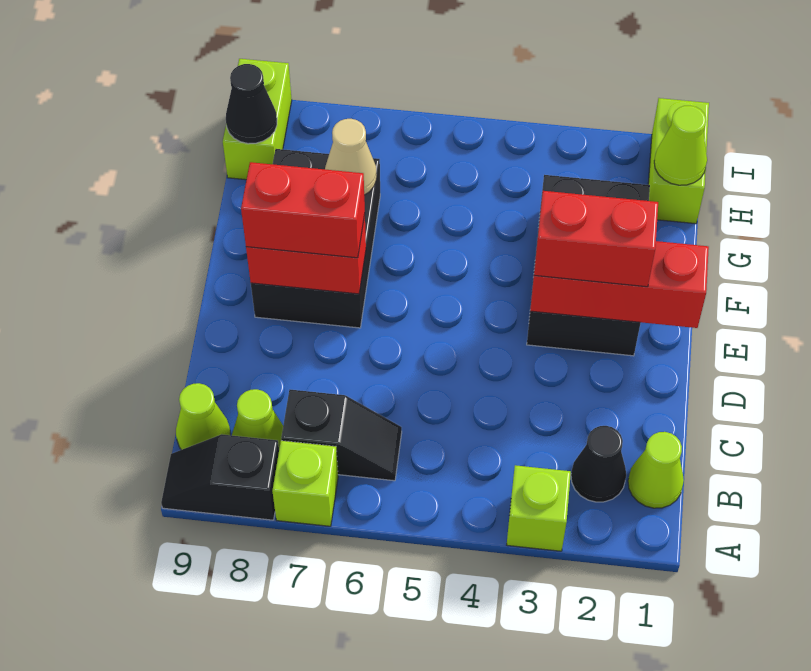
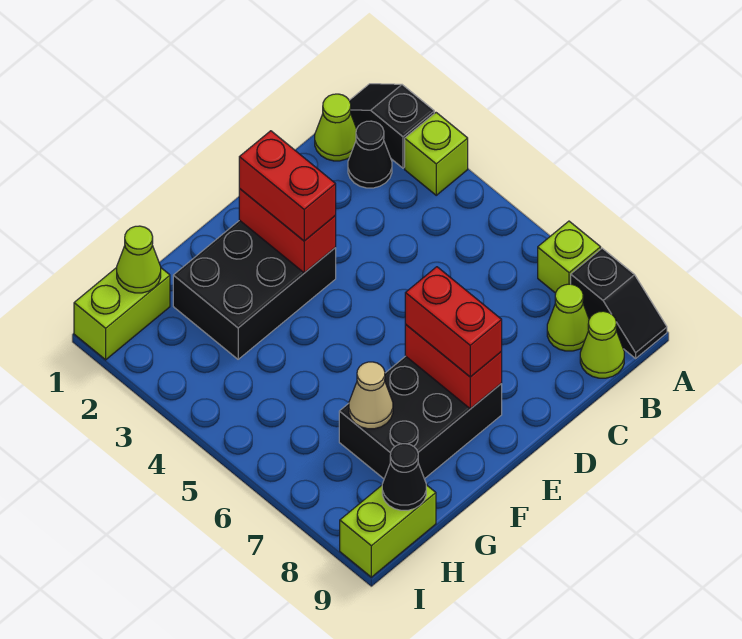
black slope B6:B7 level 1 top 7 -> black slope A1:A2 level 1 top 2
red brick E1:E3 level 2 -> red brick E2:E3 level 2

